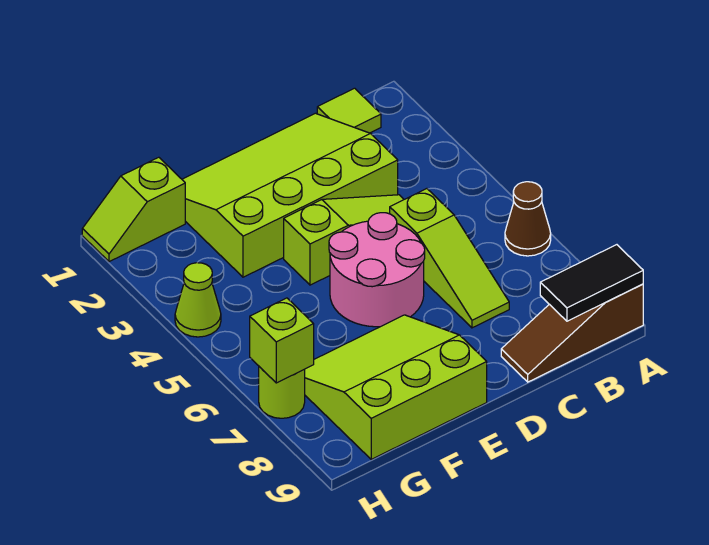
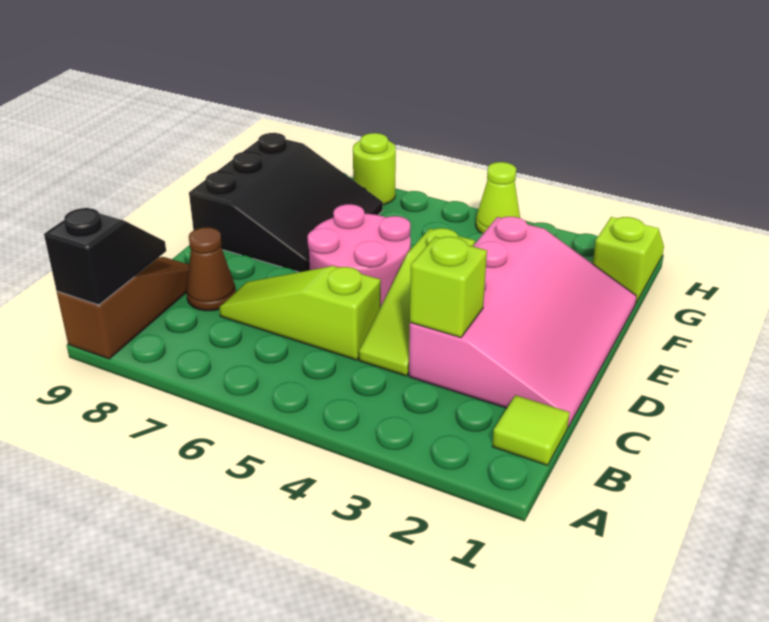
brown cone A6 level 1 -> brown cone C8 level 1
black tile A9:B9 level 2 -> black slope A9:B9 level 2 top A
lime slope C1:F3 level 1 top 3 -> pink slope C1:F3 level 1 top 3
lime slope E7:G9 level 1 top 9 -> black slope E7:G9 level 1 top 9
lime brick H7 level 2 -> lime brick C3 level 2

